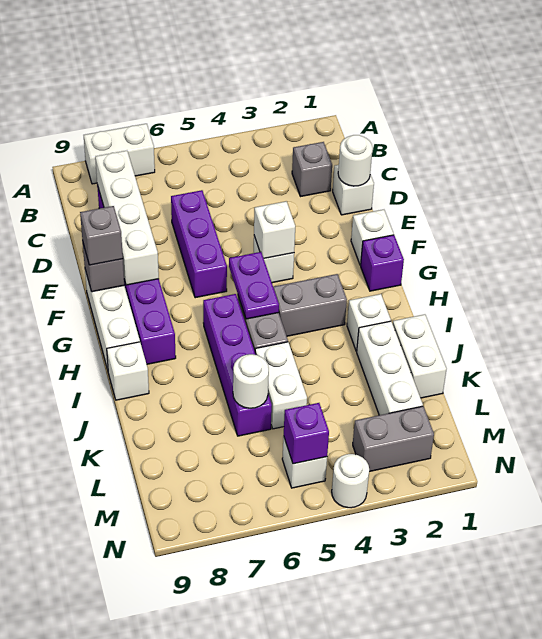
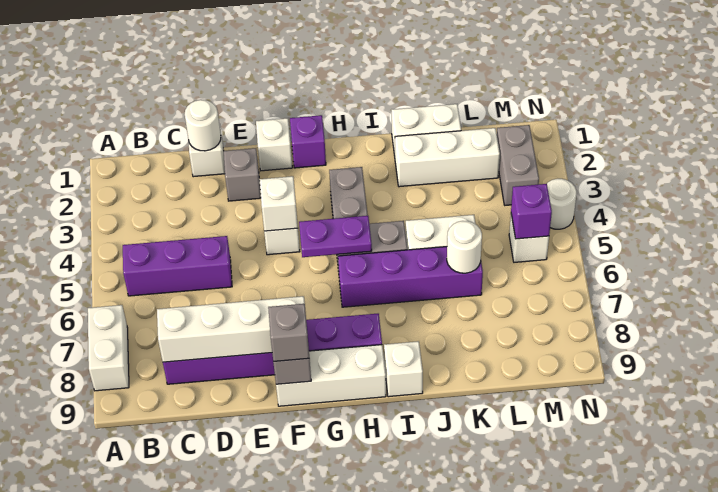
grey brick C2 level 1 -> grey brick E2 level 1
purple brick D6:F6 level 1 -> purple brick B5:D5 level 1
white brick I2 level 1 -> none

